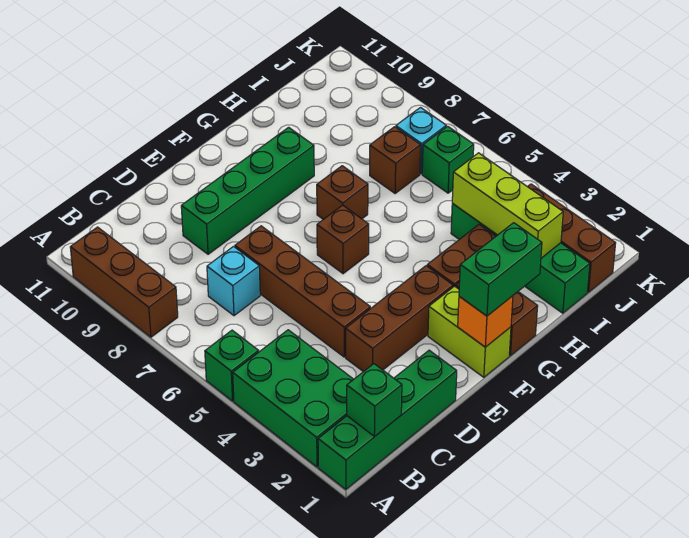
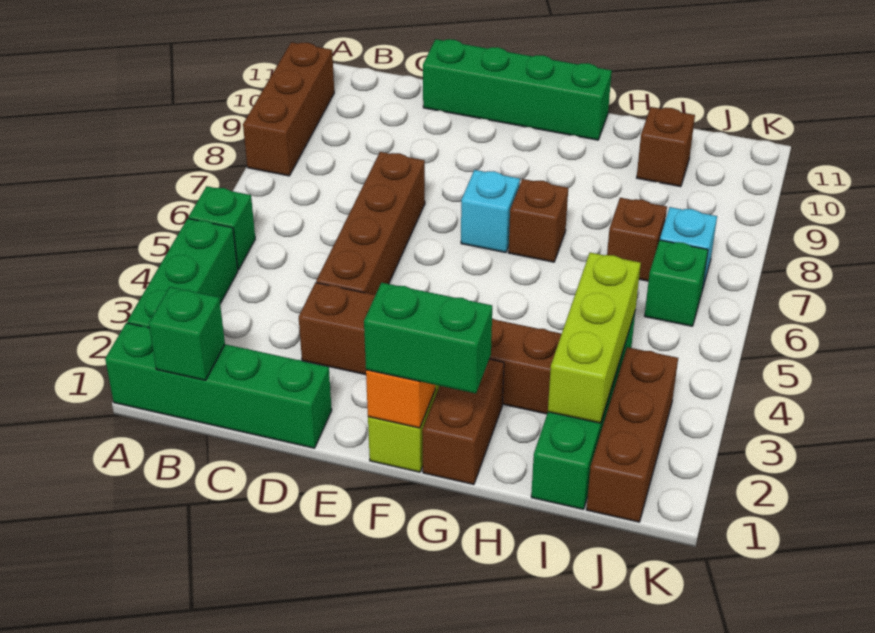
green brick A2:B4 level 1 -> green brick A2:A4 level 1
cyan brick C7 level 1 -> cyan brick F7 level 1
green brick D9:G9 level 1 -> green brick D11:G11 level 1
brown brick F6 level 1 -> brown brick I10 level 1

